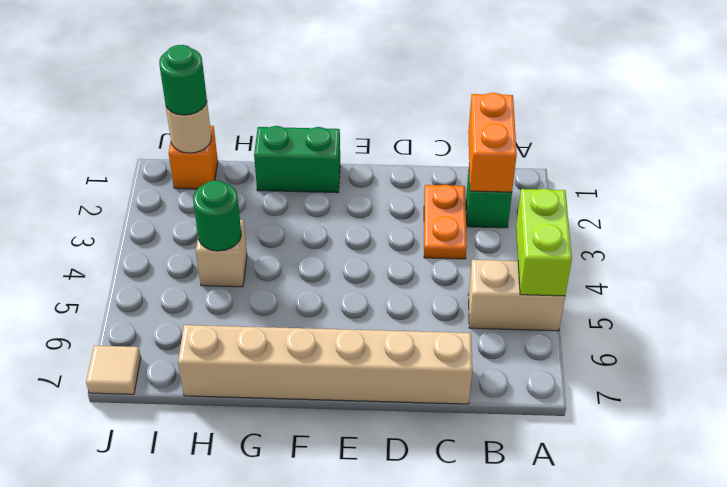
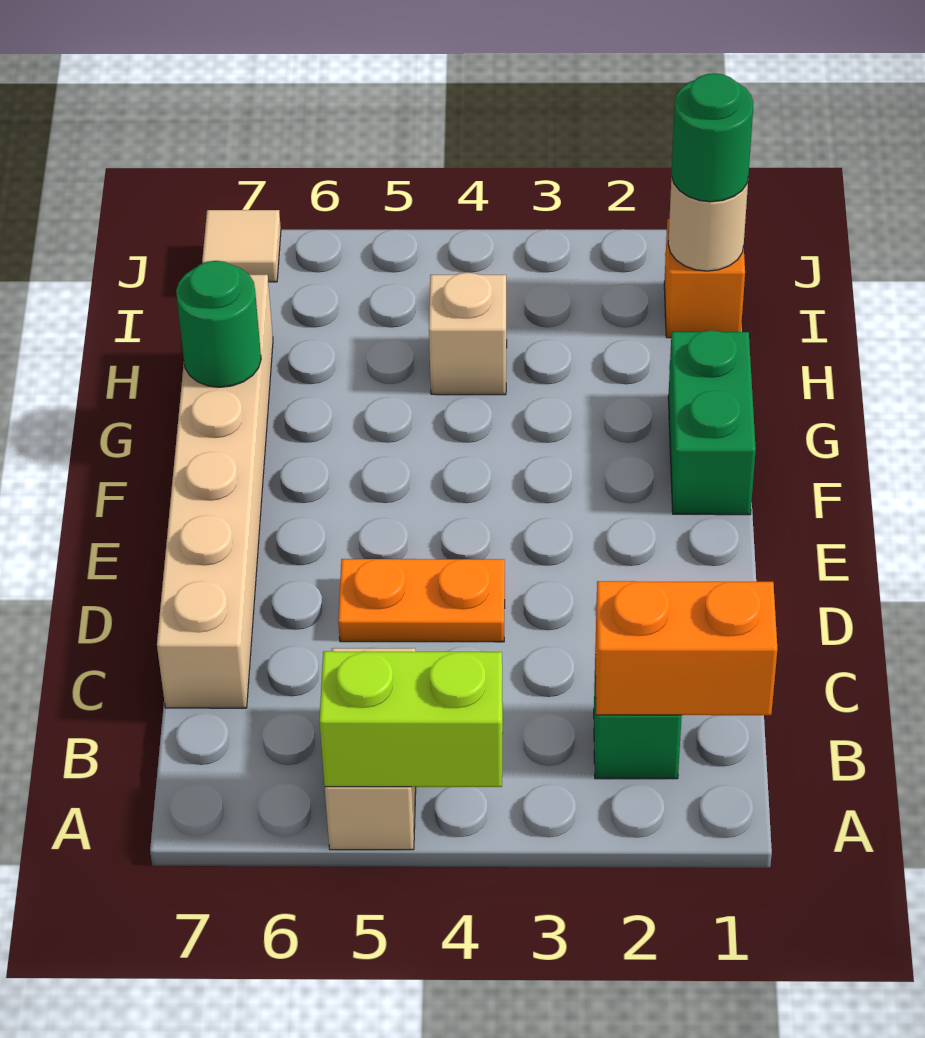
orange plate C2:C3 level 1 -> orange plate D4:D5 level 1
green round brick H4 level 2 -> green round brick G7 level 2

